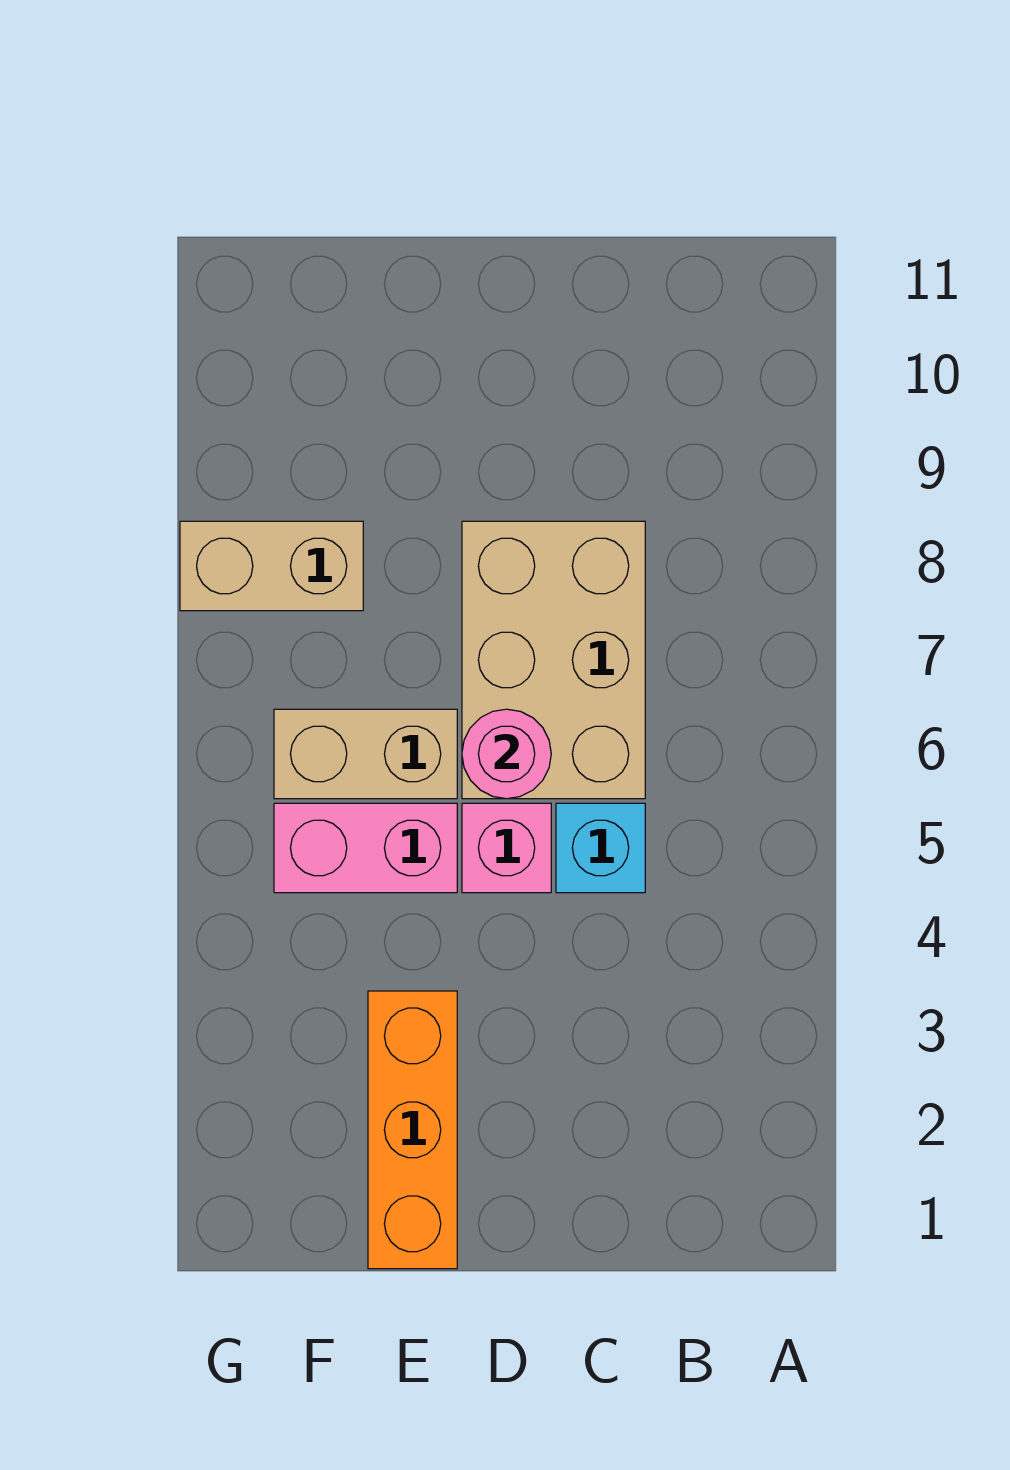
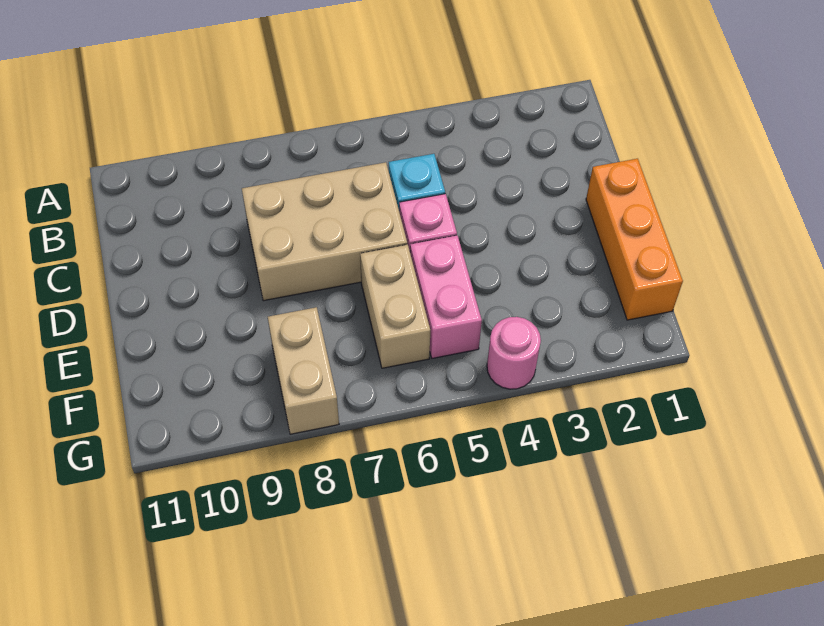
pink round brick D6 level 2 -> pink round brick G4 level 1
orange brick E1:E3 level 1 -> orange brick D1:F1 level 1

